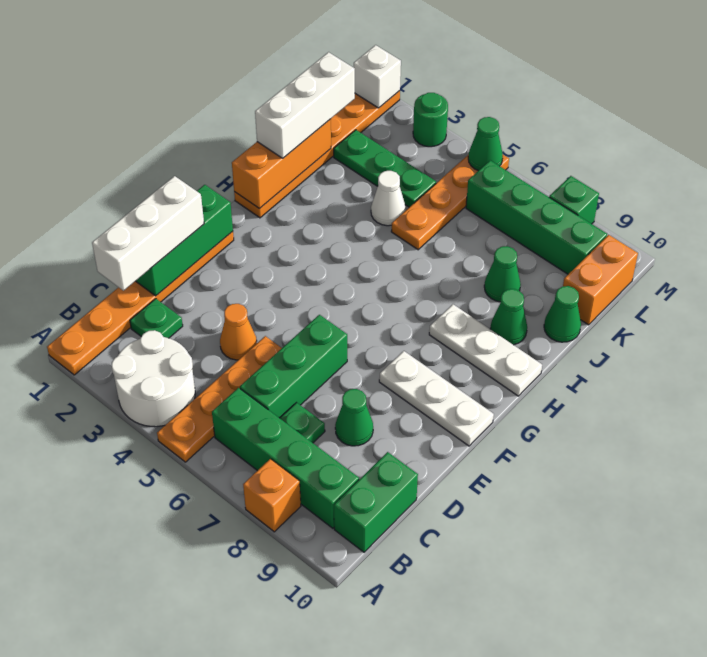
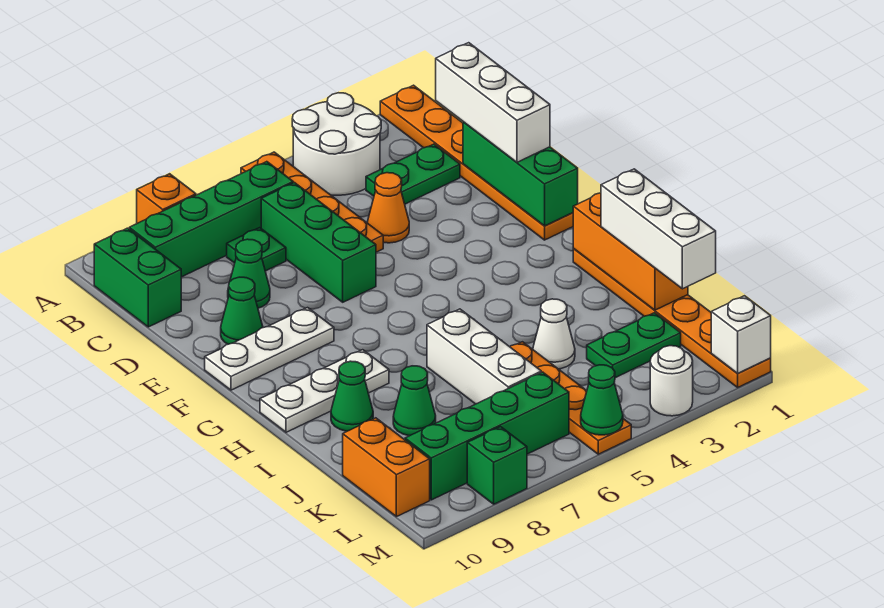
green plate C2 level 1 -> green plate C2:C3 level 1
none -> white brick I6:K6 level 1
green cone J10 level 1 -> green cone E9 level 1
green plate K2:K4 level 1 -> green plate K2:K3 level 1
green round brick M3 level 1 -> white round brick M3 level 1

